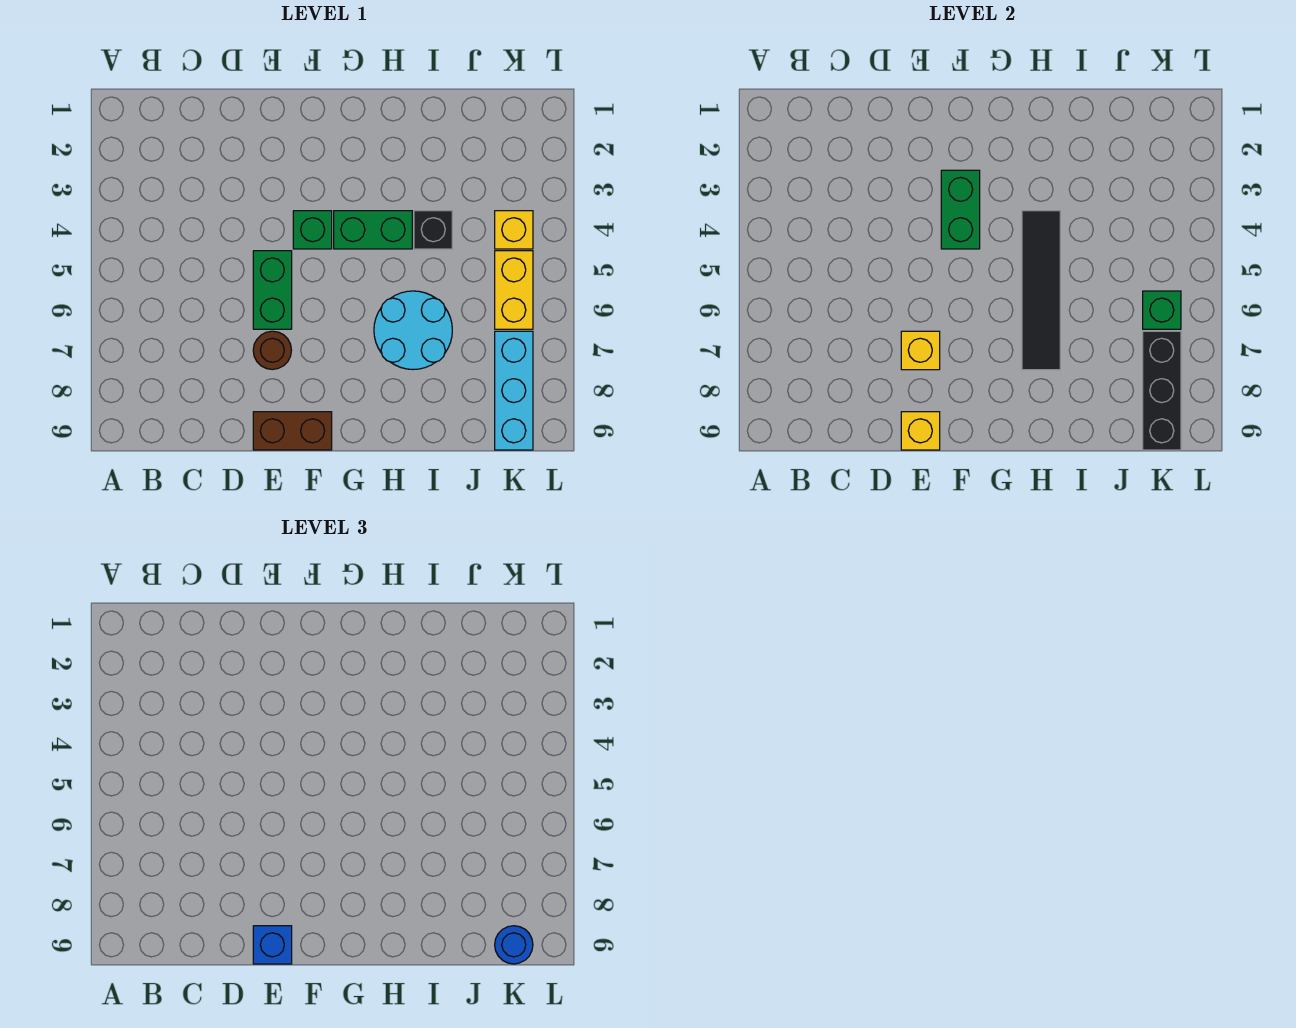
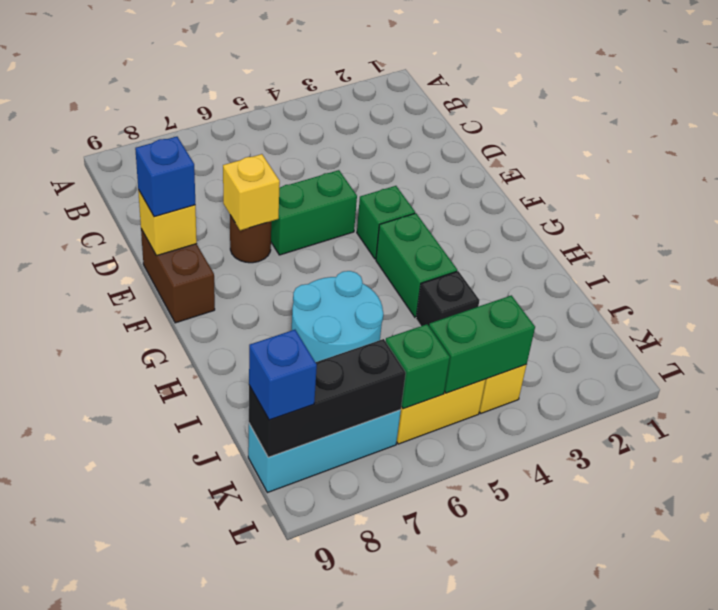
green brick F3:F4 level 2 -> green brick K4:K5 level 2
black tile H4:H7 level 2 -> none
blue round brick K9 level 3 -> blue brick K9 level 3

